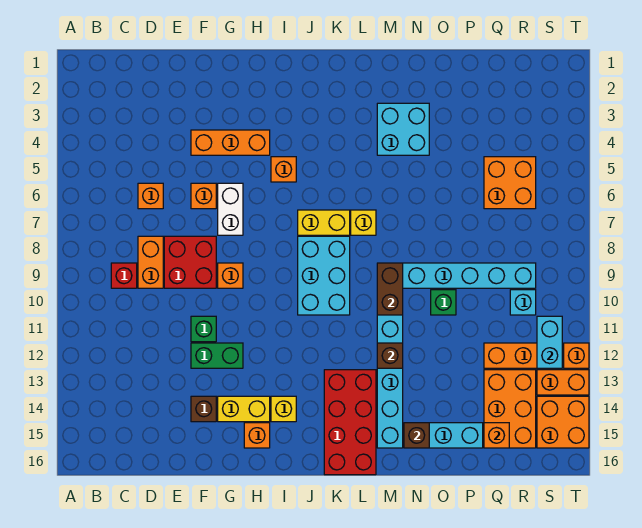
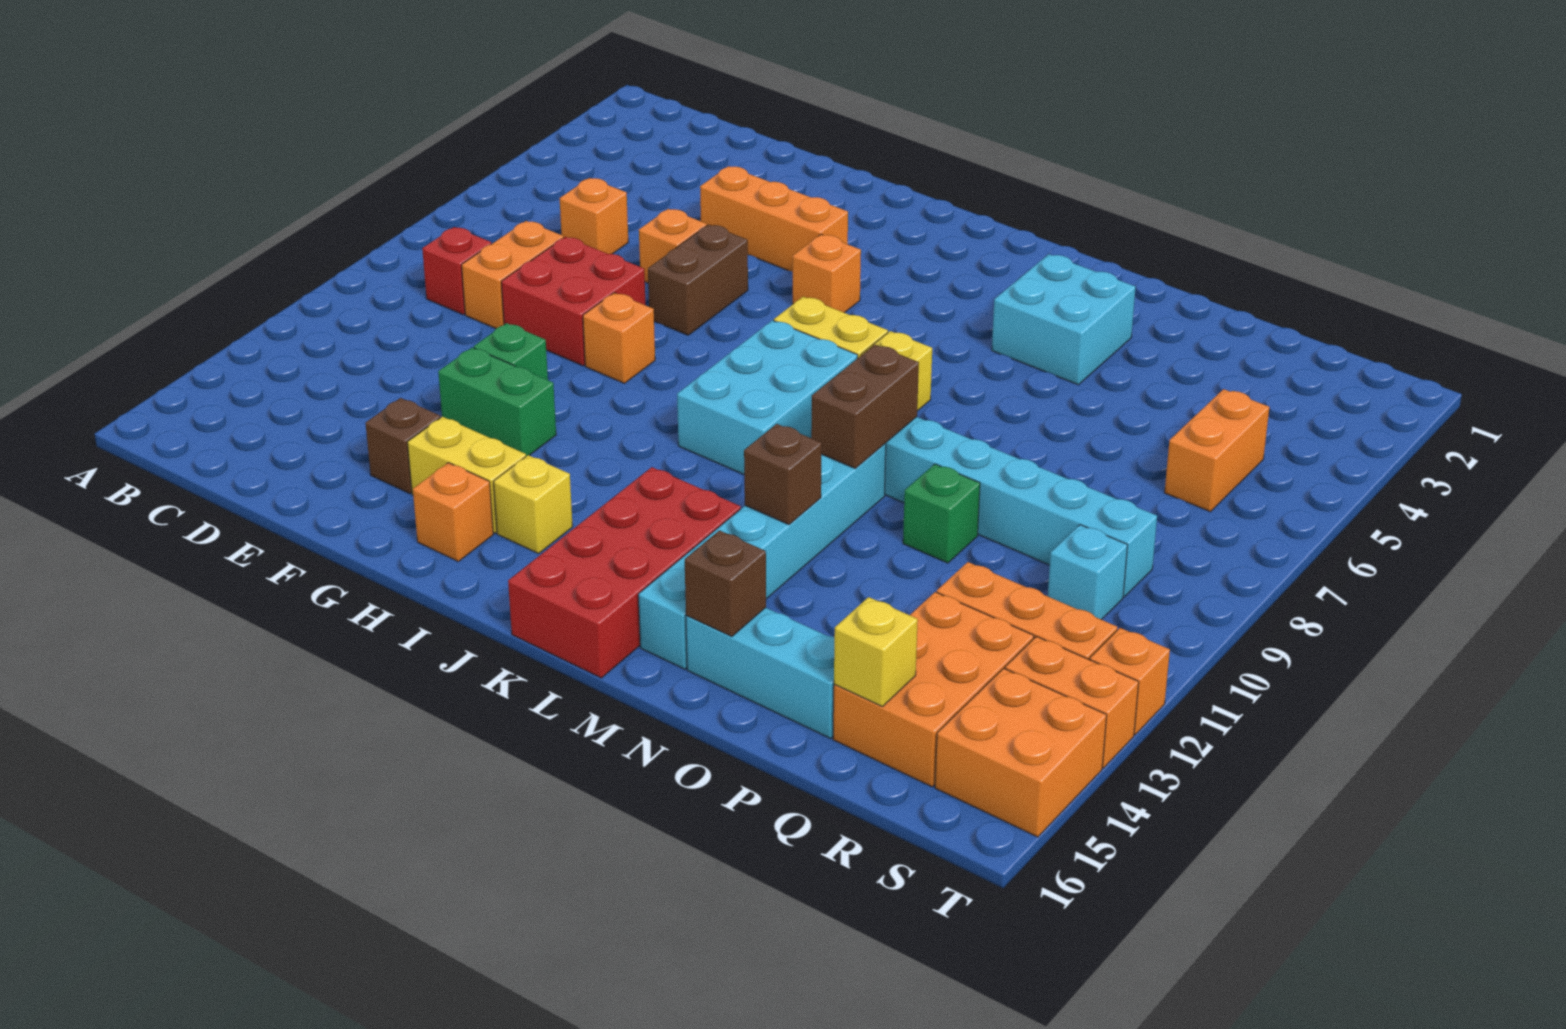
white brick G6:G7 level 1 -> brown brick G6:G7 level 1
orange brick Q5:R6 level 1 -> orange brick R5:R6 level 1
orange brick Q15 level 2 -> yellow brick Q15 level 2
cyan brick S11:S12 level 2 -> none

